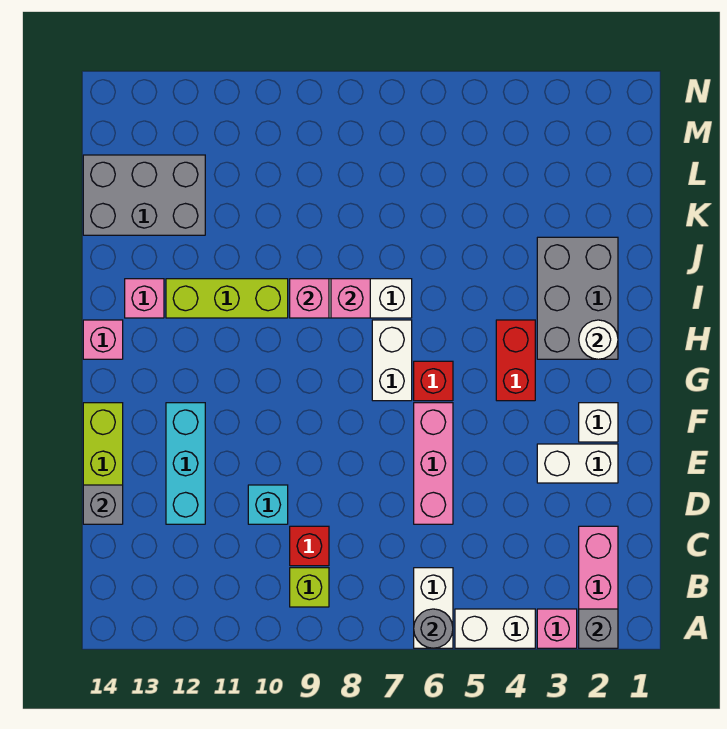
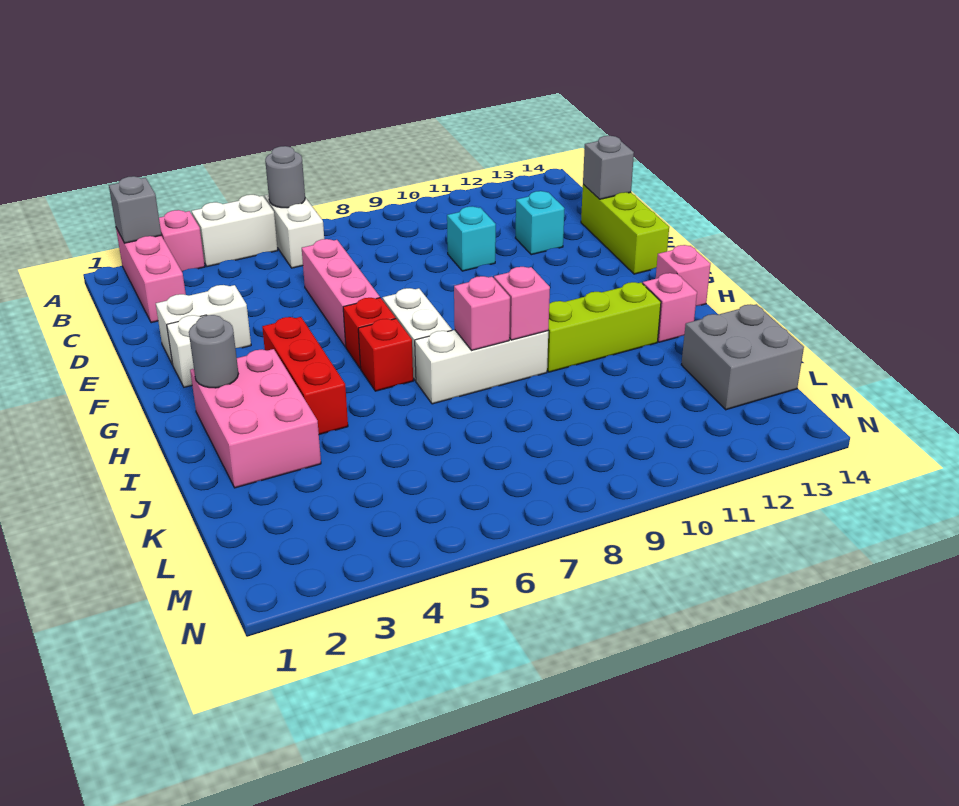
lime brick B9 level 1 -> none
red brick C9 level 1 -> red brick H6 level 1
cyan brick D12:F12 level 1 -> cyan brick D12 level 1
red brick G4:H4 level 1 -> red brick G4:I4 level 1
grey brick H2:J3 level 1 -> pink brick H2:J3 level 1
white round brick H2 level 2 -> grey round brick H2 level 2
grey brick K12:L14 level 1 -> grey brick K13:L14 level 1

